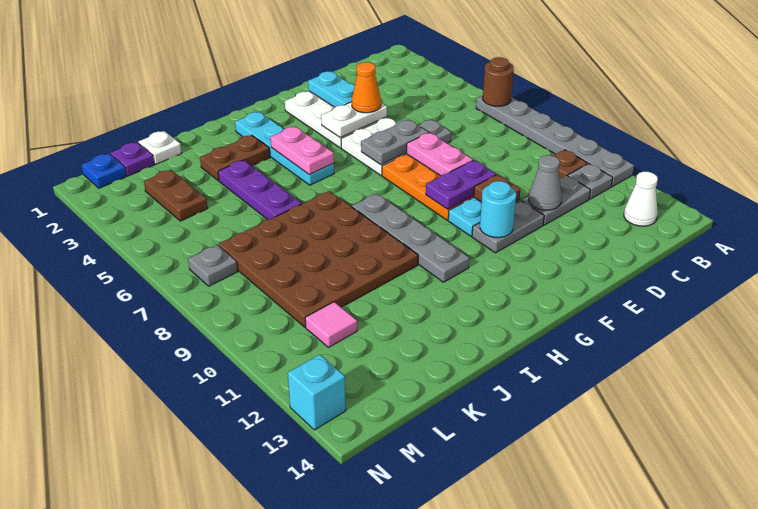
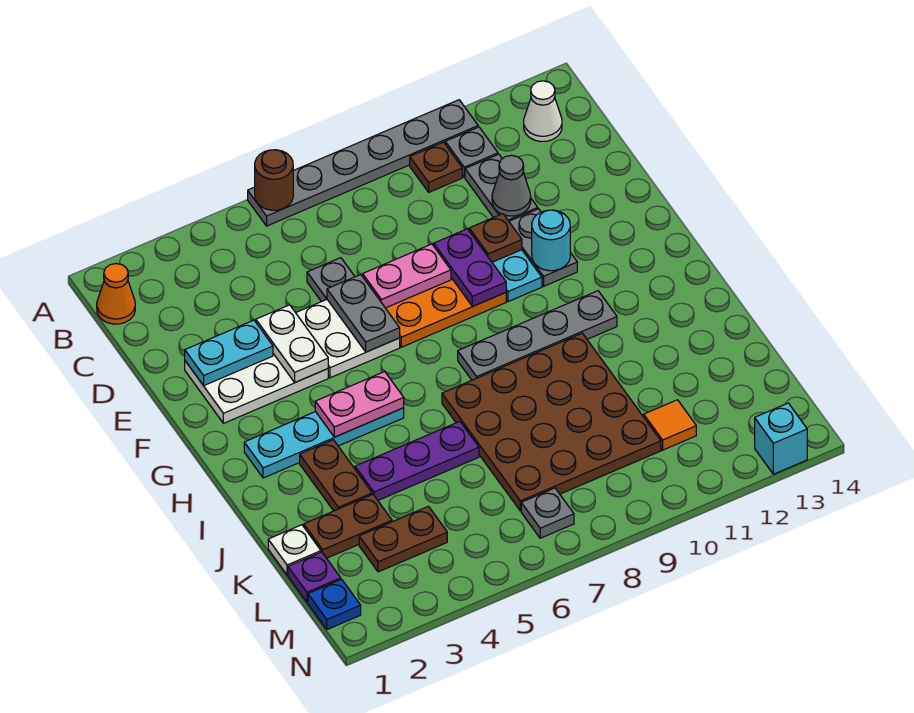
orange cone E4 level 3 -> orange cone B1 level 1
none -> brown plate K2:K3 level 1
pink tile L11 level 1 -> orange tile L11 level 1

